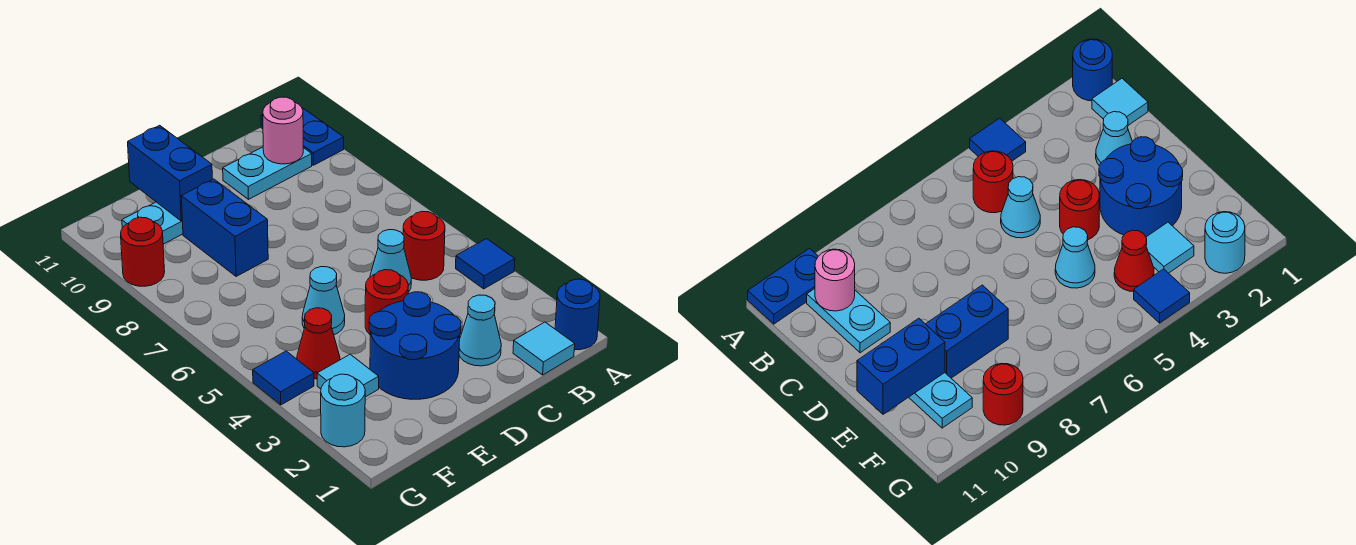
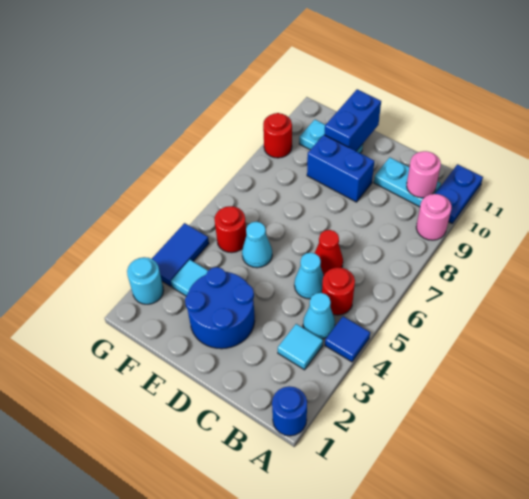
none -> pink round brick A9 level 1
cyan tile B1 level 1 -> cyan tile B3 level 1
cyan cone C2 level 1 -> cyan cone B4 level 1
red round brick D4 level 1 -> red round brick F5 level 1
blue brick E8:E9 level 1 -> blue brick D9:E9 level 1
red cone F4 level 1 -> red cone C6 level 1
blue tile G4 level 1 -> blue tile G3:G4 level 1

